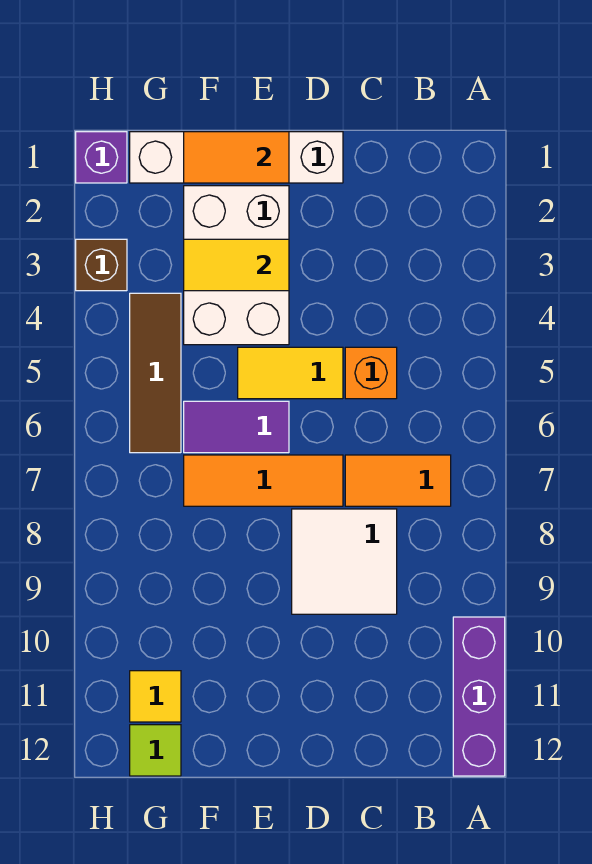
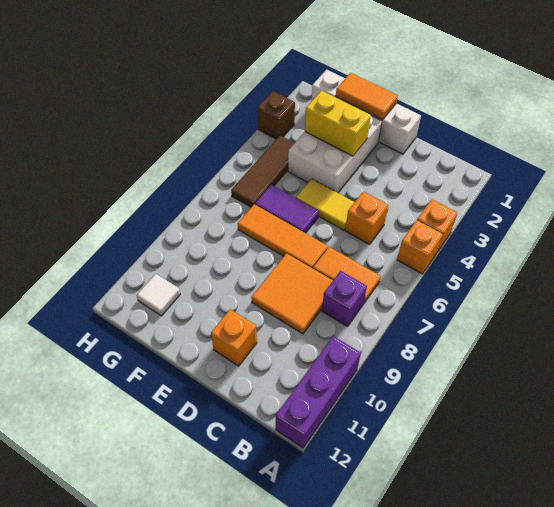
none -> orange brick A4 level 1
none -> orange brick A5 level 1
white tile C8:D9 level 1 -> orange tile C8:D9 level 1
none -> orange brick D11 level 1
yellow tile E3:F3 level 2 -> yellow brick E3:F3 level 2
yellow tile G11 level 1 -> white tile G11 level 1
lime tile G12 level 1 -> none
purple brick H1 level 1 -> purple brick B8 level 1

